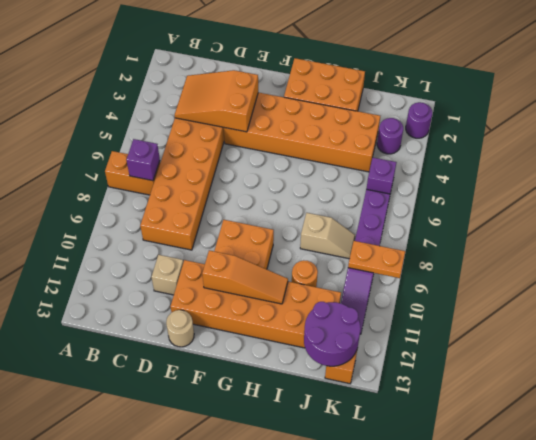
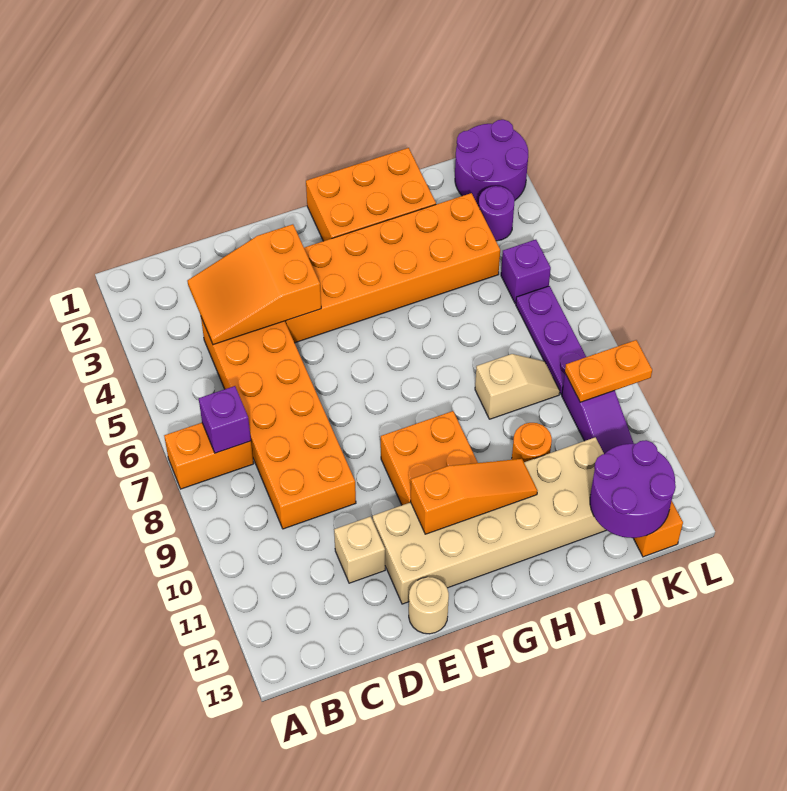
orange brick E11:J12 level 1 -> tan brick E11:J12 level 1
purple round brick L2 level 1 -> purple round brick K1:L2 level 1

